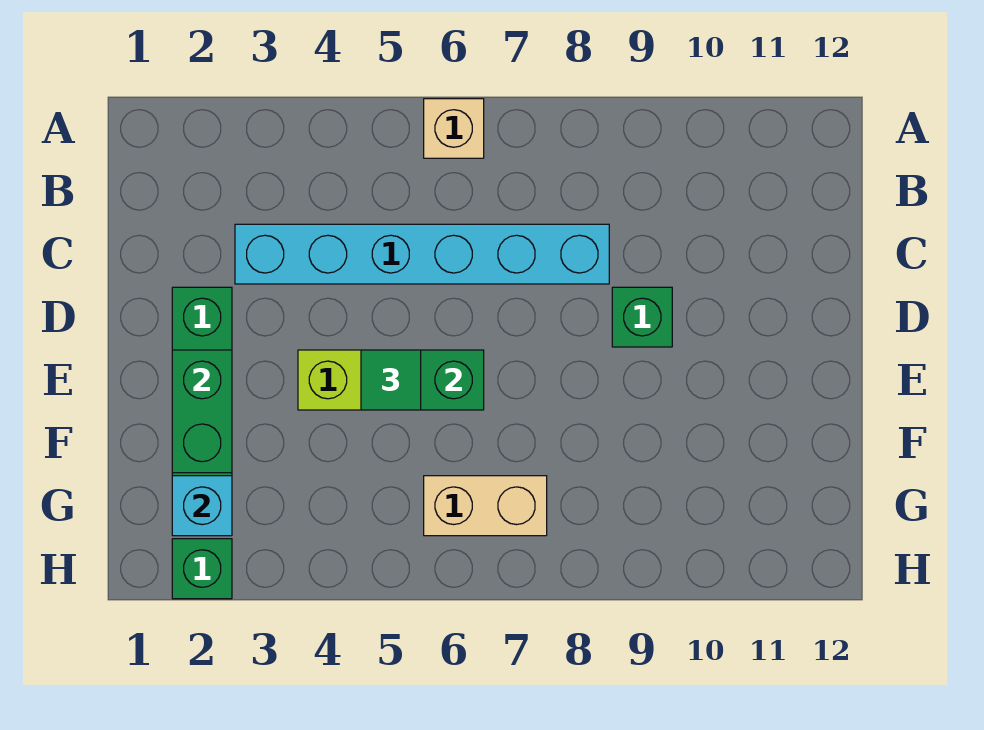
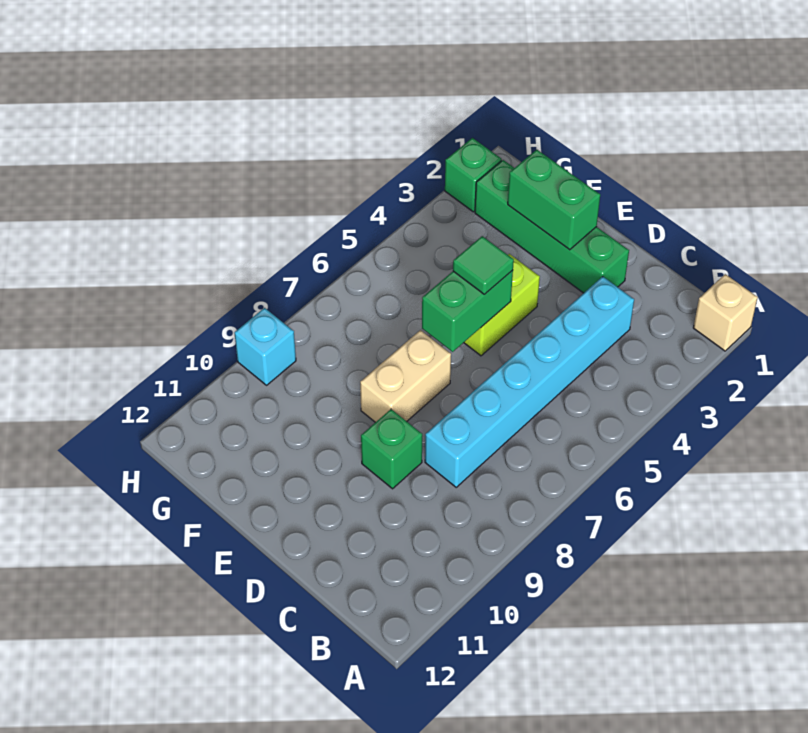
tan brick A6 level 1 -> tan brick A1 level 1
cyan brick G2 level 2 -> cyan brick H9 level 1
tan brick G6:G7 level 1 -> tan brick E7:E8 level 1

